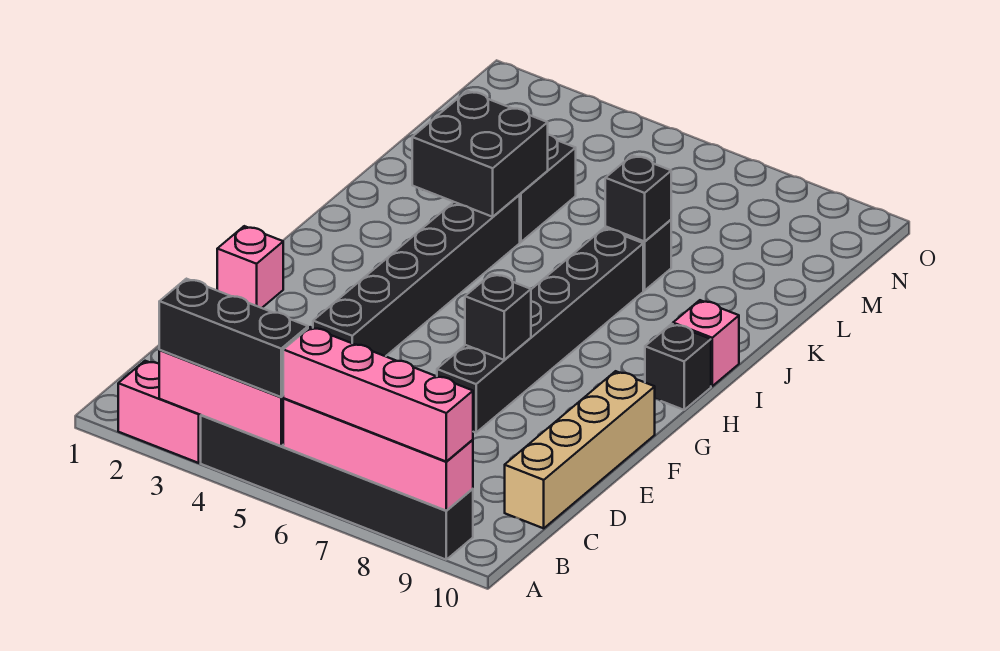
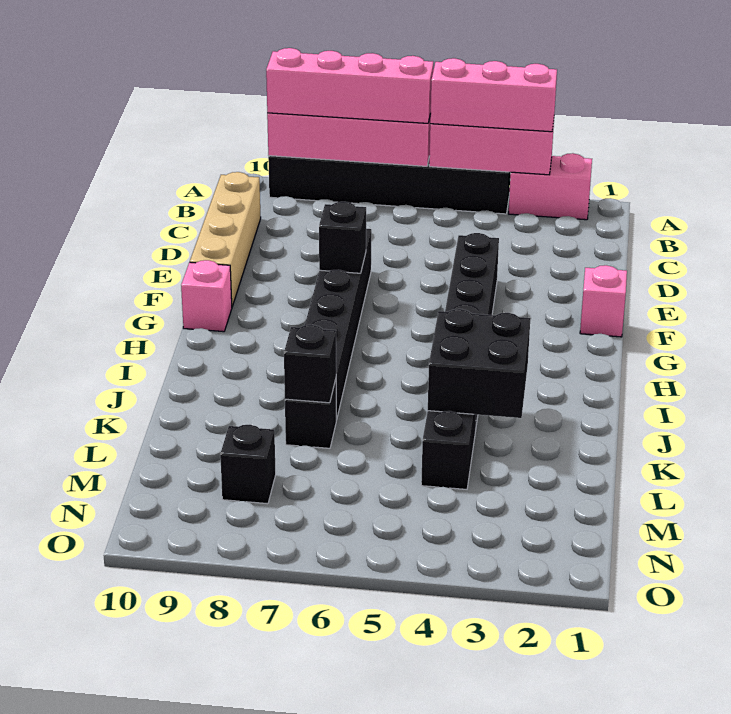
black brick A3:A5 level 3 -> pink brick A3:A5 level 3
black brick H10 level 1 -> black brick M8 level 1
pink brick I10 level 1 -> pink brick G10 level 1

